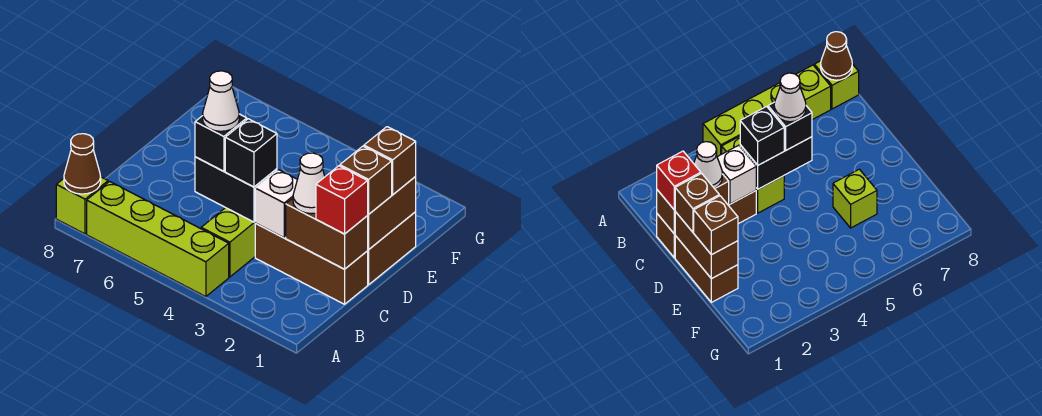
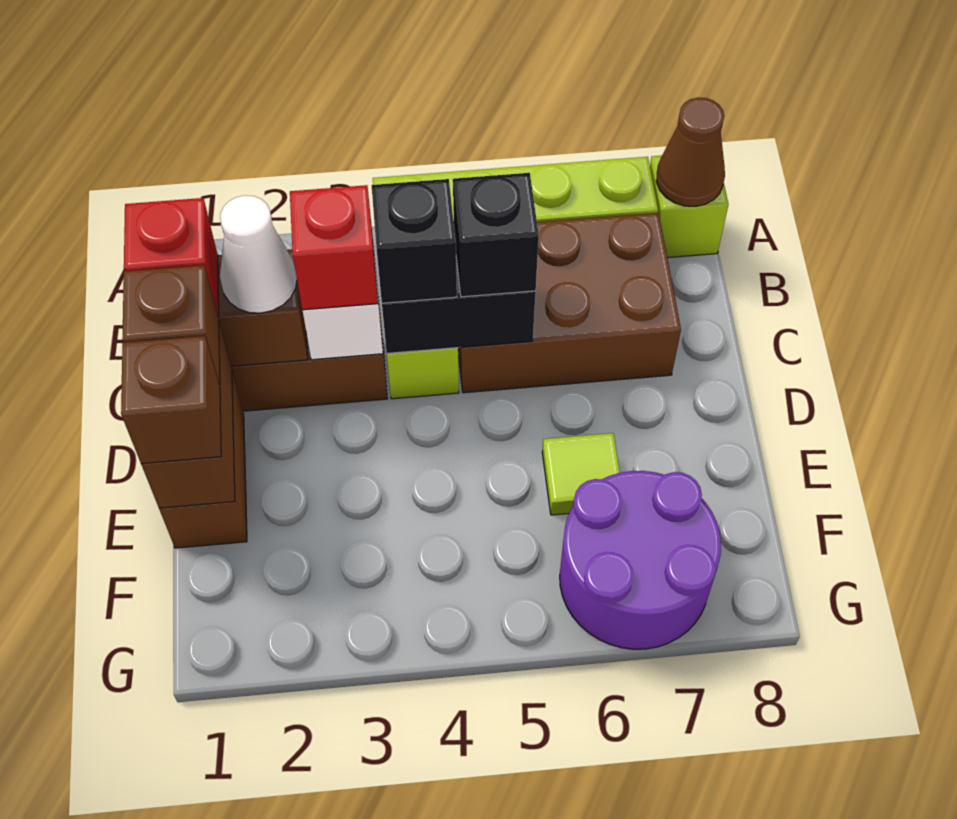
none -> brown brick B5:C7 level 1
none -> red brick C3 level 3
white cone C5 level 4 -> none
lime brick E6 level 1 -> lime tile E6 level 1
none -> purple round brick F6:G7 level 1

